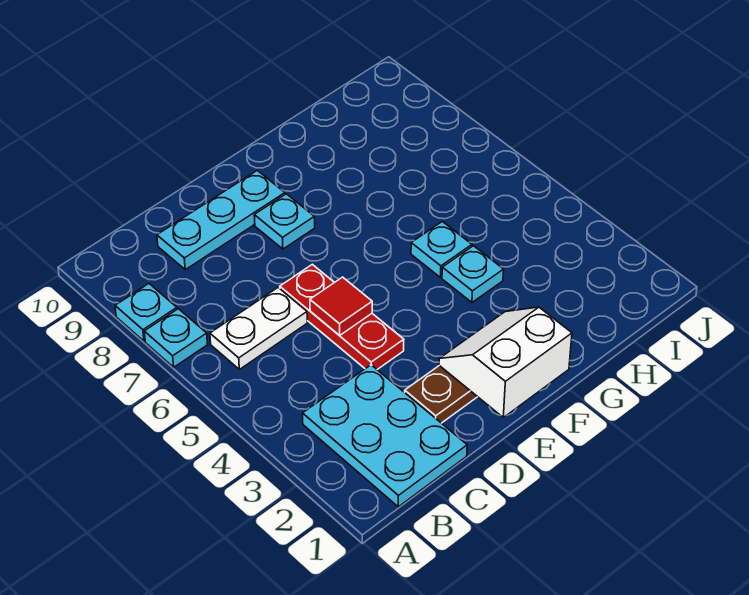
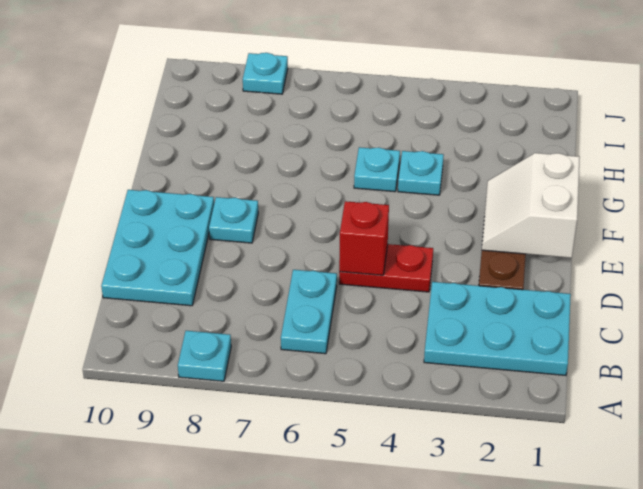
cyan plate A7 level 1 -> cyan plate J8 level 1
white plate B6:C6 level 1 -> cyan plate B6:C6 level 1
cyan plate C9:E9 level 1 -> cyan plate C9:E10 level 1
red plate D4:D6 level 1 -> red plate D4:D5 level 1
red tile D5 level 2 -> red brick D5 level 2

